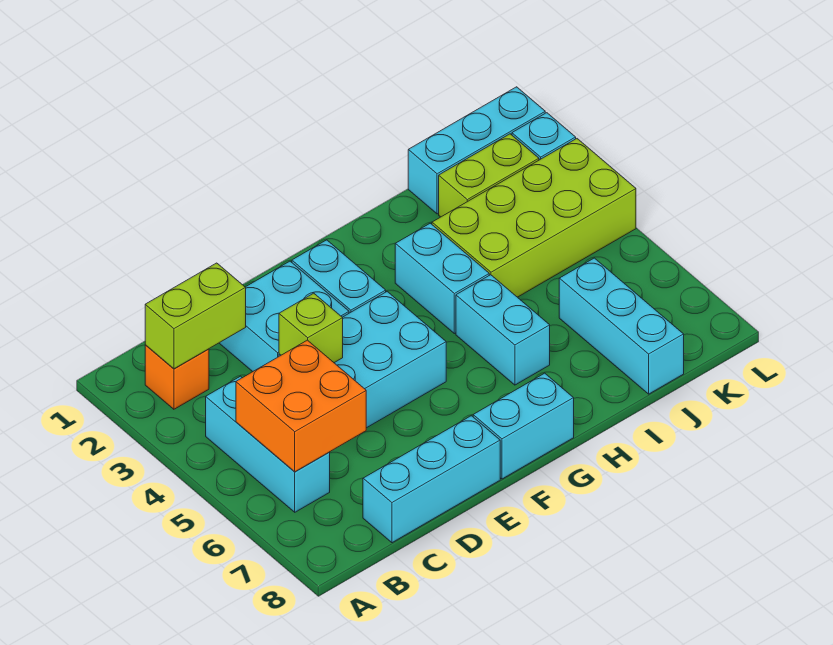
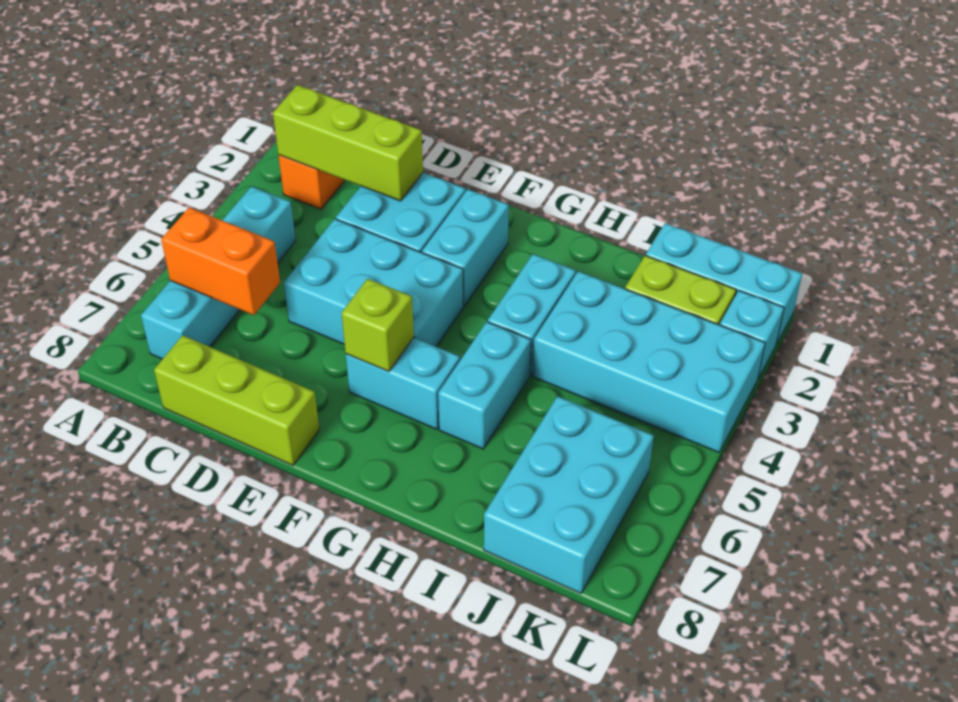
lime brick B2:C2 level 2 -> lime brick B2:D2 level 2
cyan brick B4:B6 level 1 -> cyan brick B4:B7 level 1
orange brick B5:C6 level 2 -> orange brick B6:C6 level 2
cyan brick C8:E8 level 1 -> lime brick C8:E8 level 1
lime brick D4 level 2 -> lime brick F6 level 2
cyan brick F8:G8 level 1 -> cyan brick F6:G6 level 1
lime brick I3:L4 level 1 -> cyan brick I3:L4 level 1
cyan brick J6:J8 level 1 -> cyan brick J6:K8 level 1

